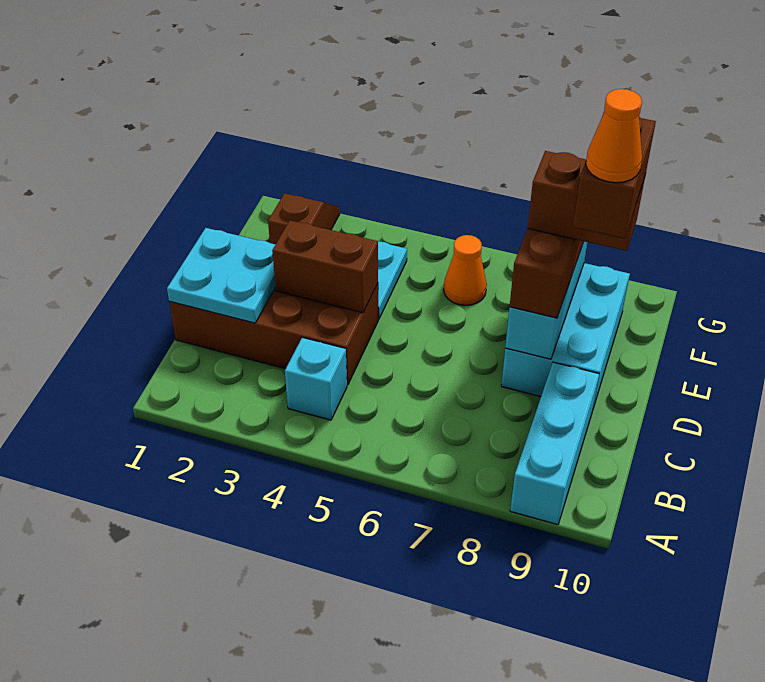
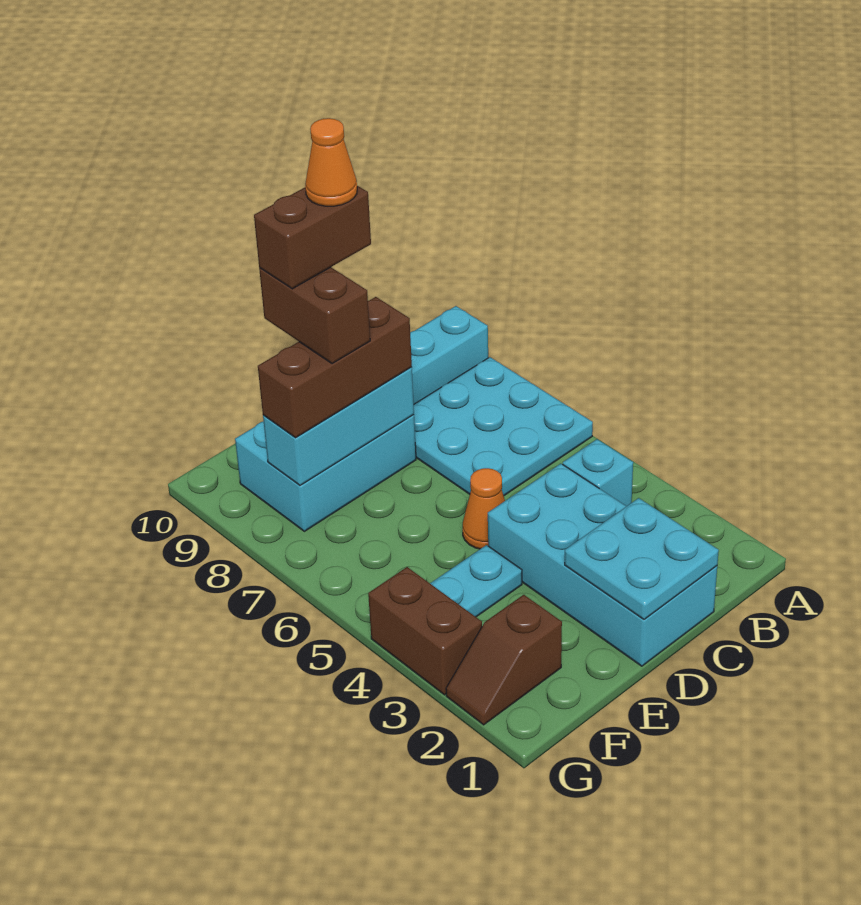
none -> cyan plate A6:C8 level 1
brown brick C1:D4 level 1 -> cyan brick C1:D4 level 1
brown brick D3:D4 level 2 -> brown brick G3:G4 level 1
orange cone F6 level 1 -> orange cone D5 level 1

